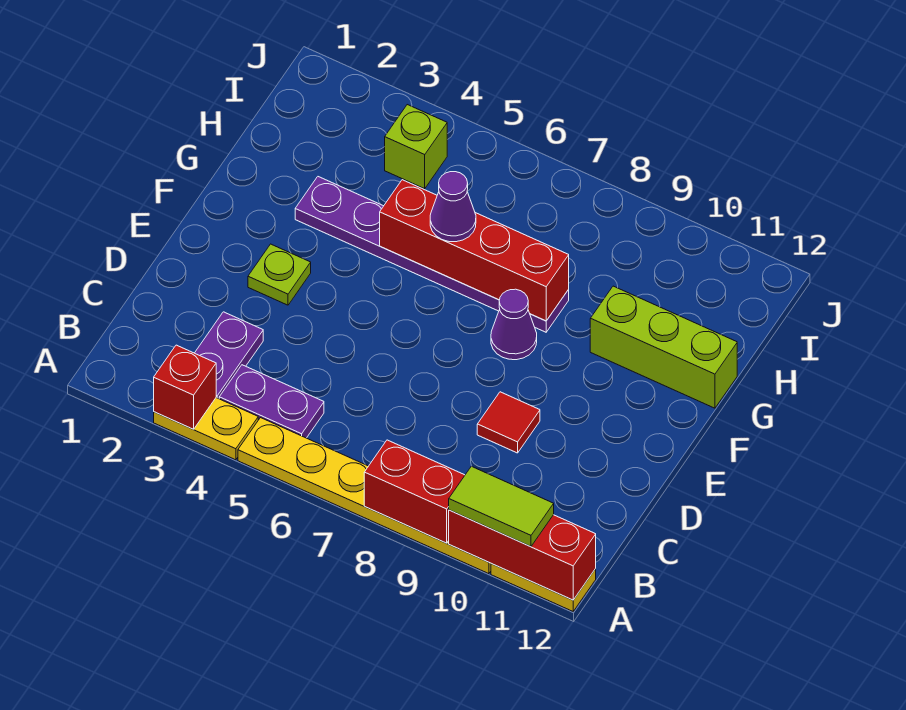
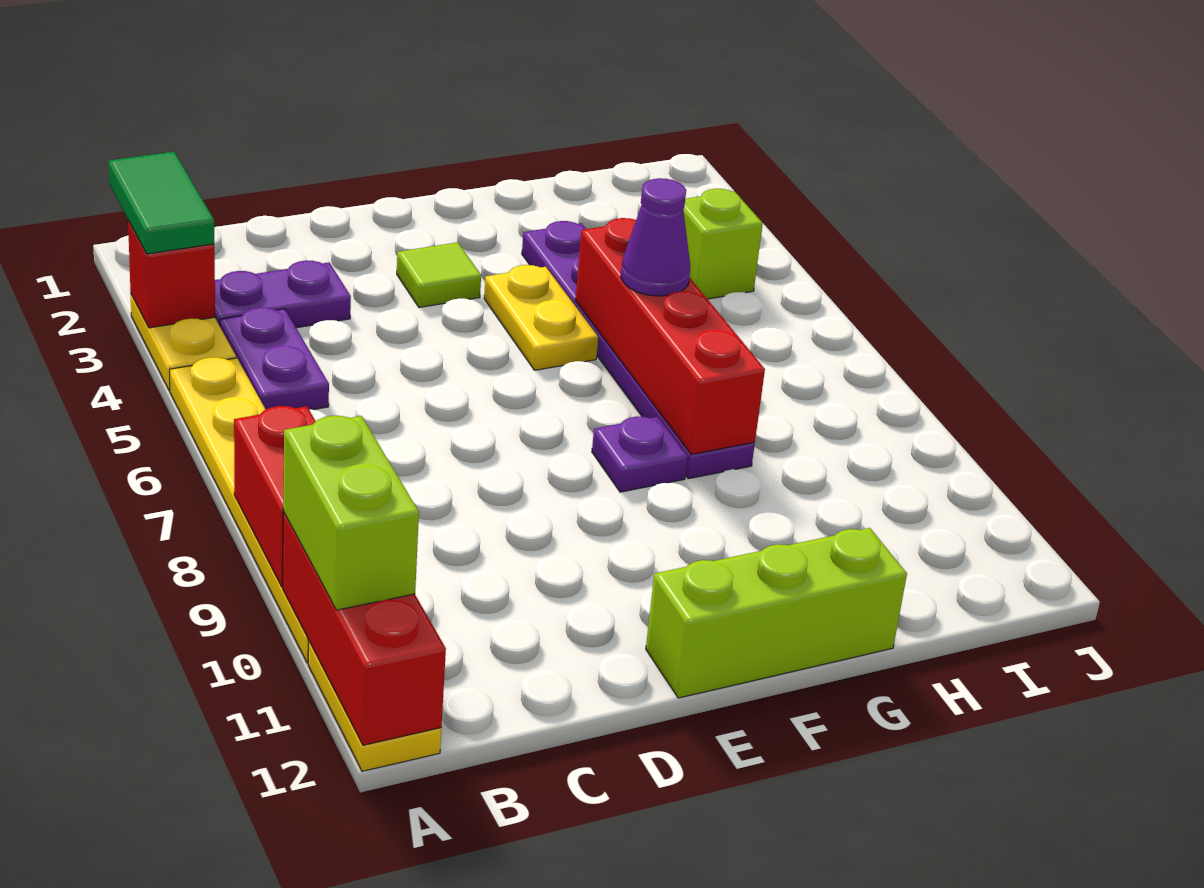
none -> green tile A2:A3 level 3
lime tile A10:A11 level 3 -> lime brick A10:A11 level 3
red tile D9 level 1 -> none
lime plate E3 level 1 -> lime tile E3 level 1
none -> yellow plate F4:F5 level 1
purple cone F8 level 1 -> purple plate F8 level 1
lime brick G10:G12 level 1 -> lime brick E12:G12 level 1

